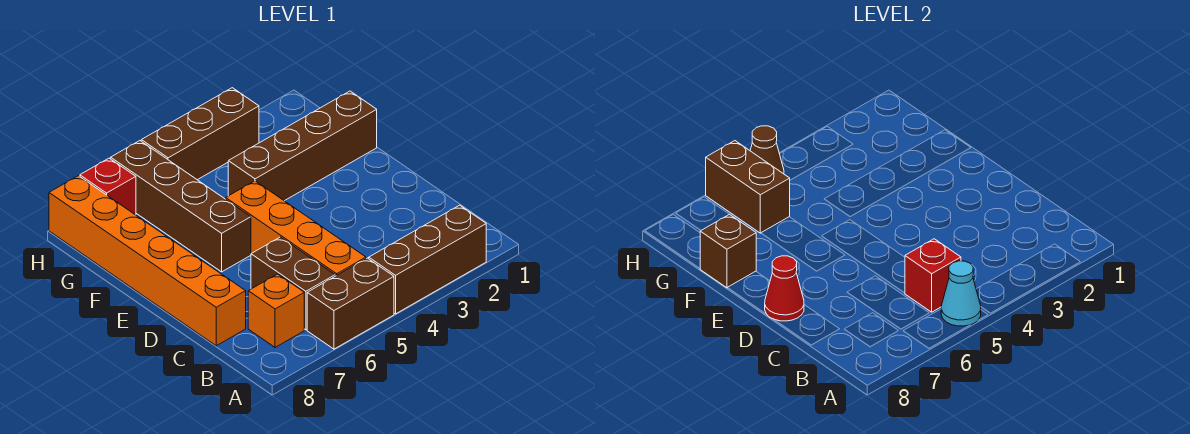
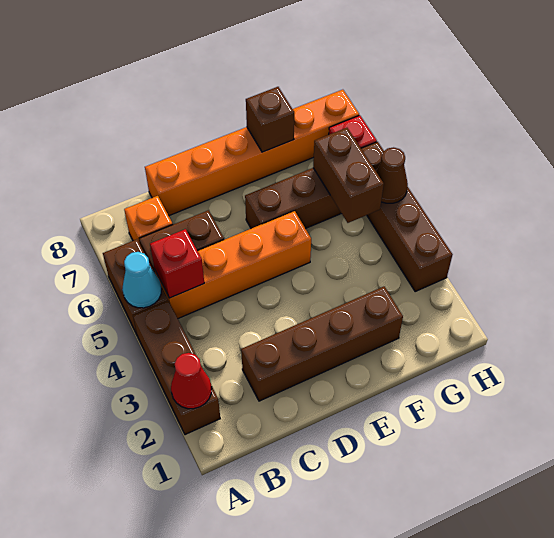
red cone D8 level 2 -> red cone A2 level 2
brown brick F1:F4 level 1 -> brown brick C2:F2 level 1
brown brick G6:H6 level 2 -> brown brick G5:G6 level 2

